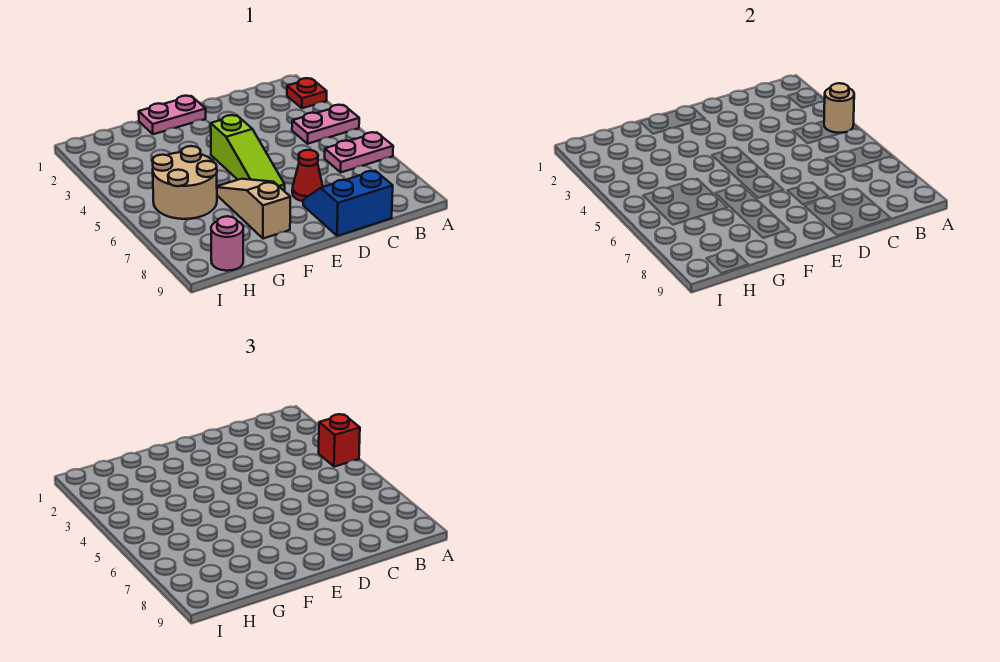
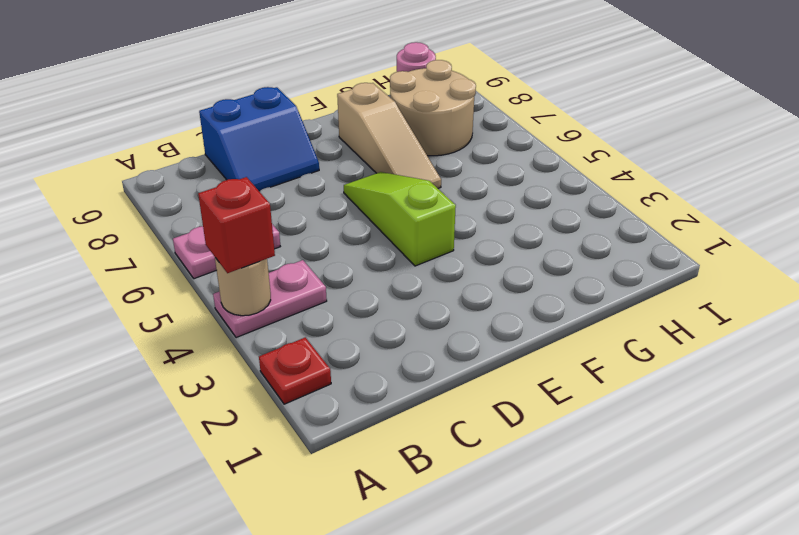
red cone D7 level 1 -> none
pink plate E1:F1 level 1 -> none
tan round brick G5:H6 level 1 -> tan round brick G7:H8 level 1

